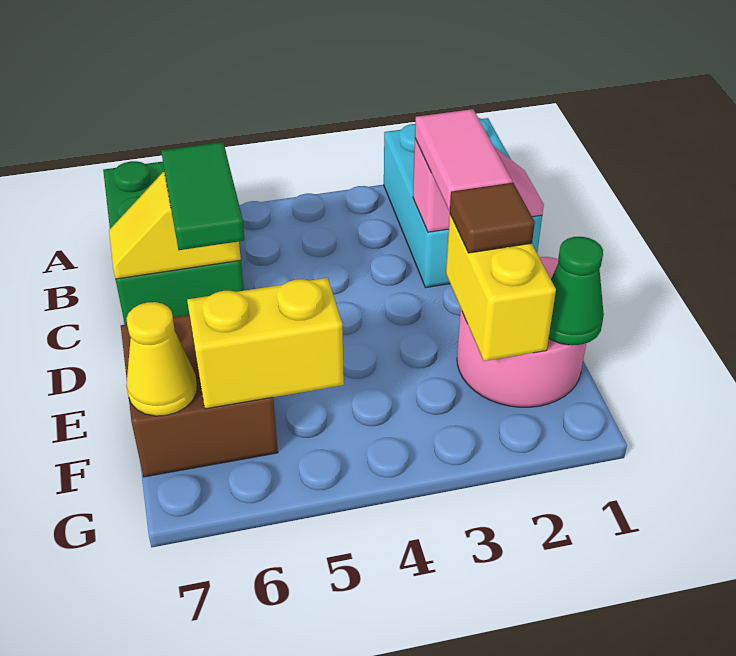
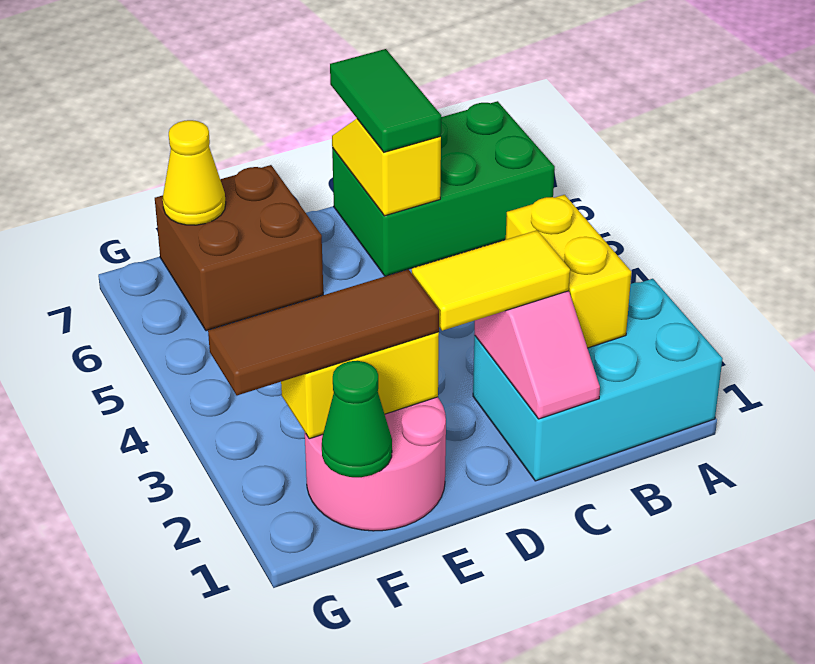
pink tile C2:D2 level 3 -> yellow tile C2:D2 level 3
green tile C6:D6 level 3 -> green tile C6:C7 level 3
brown tile E2 level 3 -> brown tile E2:G2 level 3
yellow brick F5:F6 level 2 -> yellow brick B2:B3 level 2

